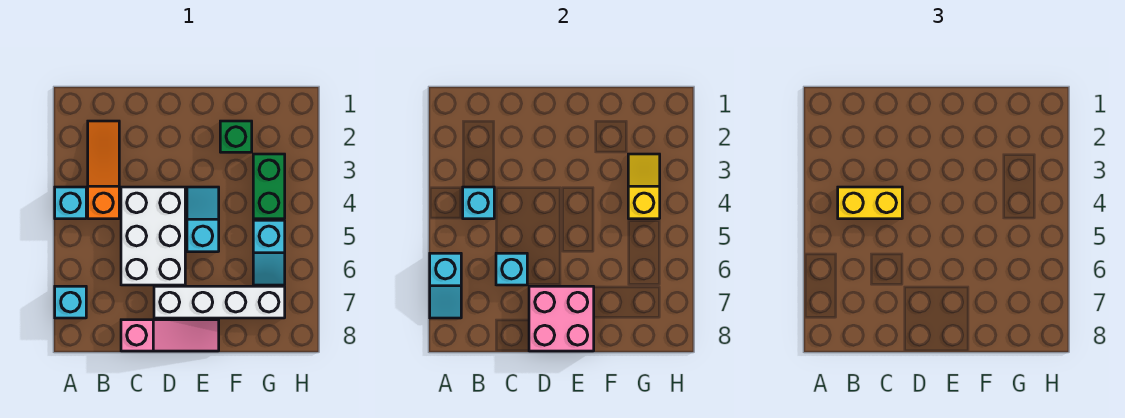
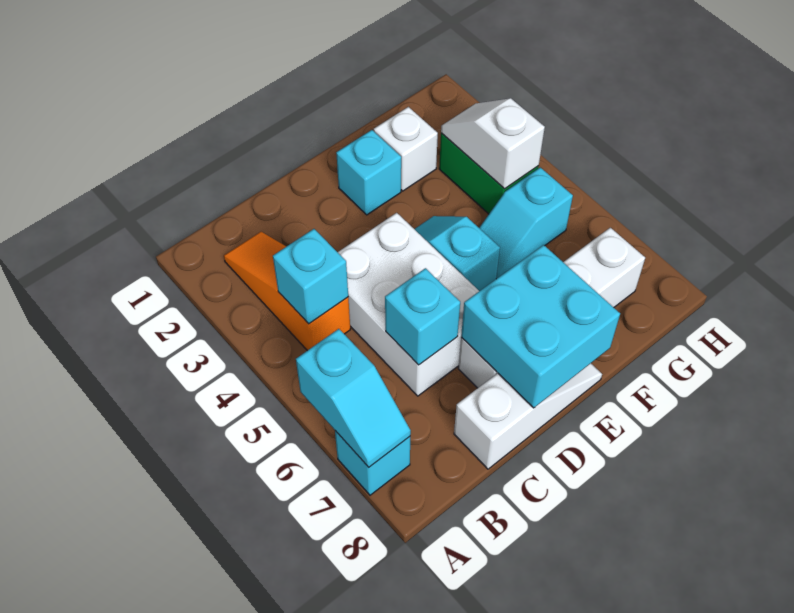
cyan brick A4 level 1 -> cyan brick E2 level 1
yellow brick B4:C4 level 3 -> none
pink slope C8:E8 level 1 top C -> white slope C8:E8 level 1 top C
pink brick D7:E8 level 2 -> cyan brick D7:E8 level 2
green brick F2 level 1 -> white brick F2 level 1
yellow slope G3:G4 level 2 top 4 -> white slope G3:G4 level 2 top 4
cyan slope G5:G6 level 1 top 5 -> cyan slope F5:G5 level 1 top G

